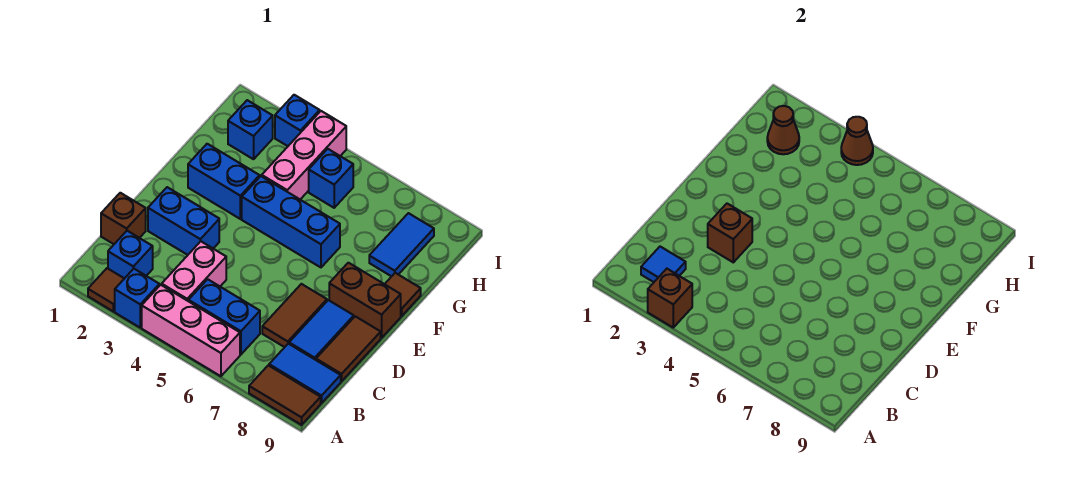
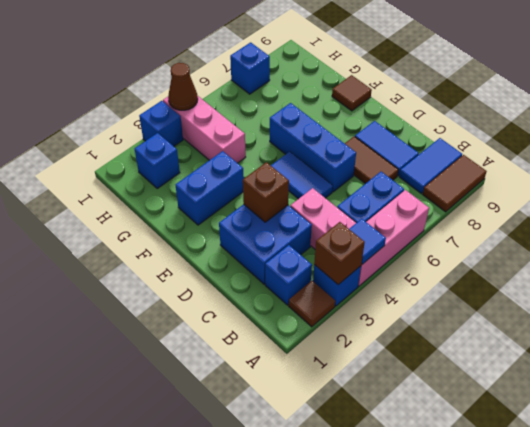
blue tile B2 level 2 -> blue tile A4 level 2
brown brick C1 level 1 -> none
brown tile C9:D9 level 1 -> none
blue brick D2:D3 level 1 -> blue brick C2:D3 level 1
brown brick E8:E9 level 1 -> none
blue brick F4:F6 level 1 -> blue brick D6:F6 level 1
blue tile G8:H8 level 1 -> blue tile D5:E5 level 1
brown cone H2 level 2 -> none
blue brick H5 level 1 -> blue brick I7 level 1

